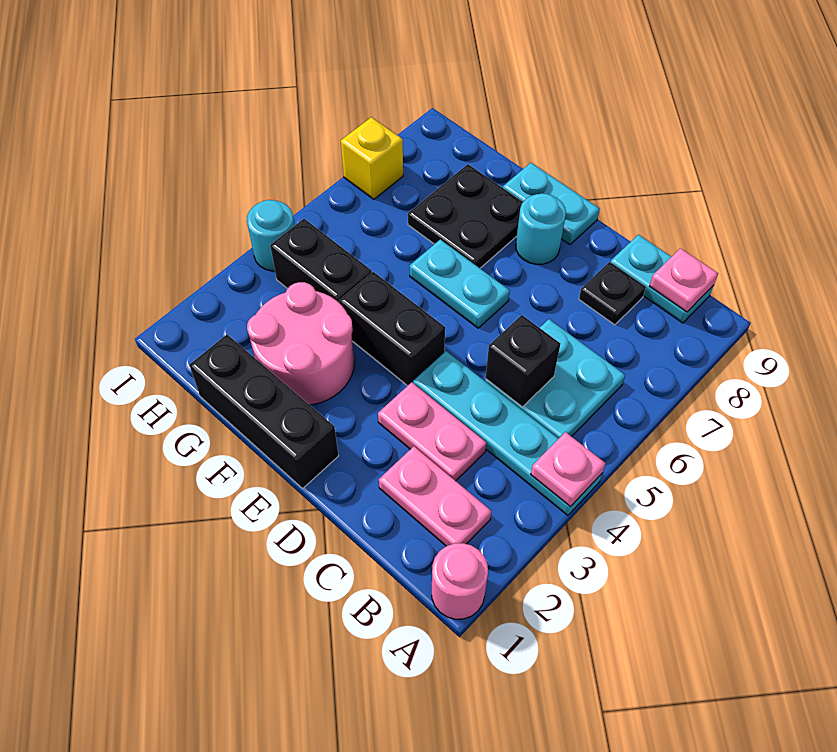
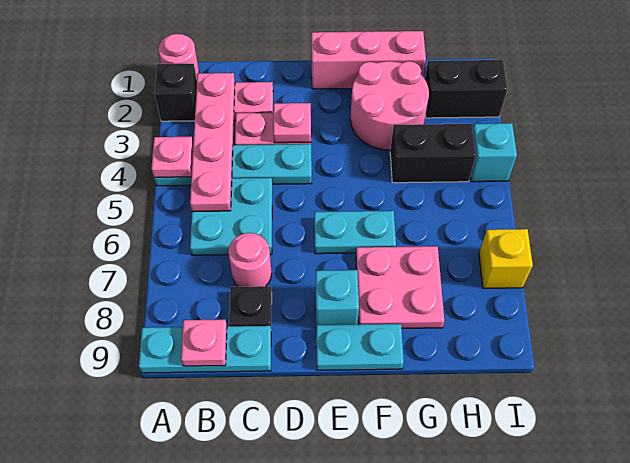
none -> pink plate B2:B5 level 2
cyan plate B9:C9 level 1 -> cyan plate A9:C9 level 1
black brick C5 level 2 -> black brick A2 level 1
none -> pink round brick C7 level 1
none -> pink plate D3 level 2
black brick E1:G1 level 1 -> pink brick E1:G1 level 1
black brick E4:F4 level 1 -> black brick H2:I2 level 1
cyan round brick E8 level 1 -> cyan brick E8 level 1
black plate F7:G8 level 1 -> pink plate F7:G8 level 1
cyan round brick I4 level 1 -> cyan brick I4 level 1

